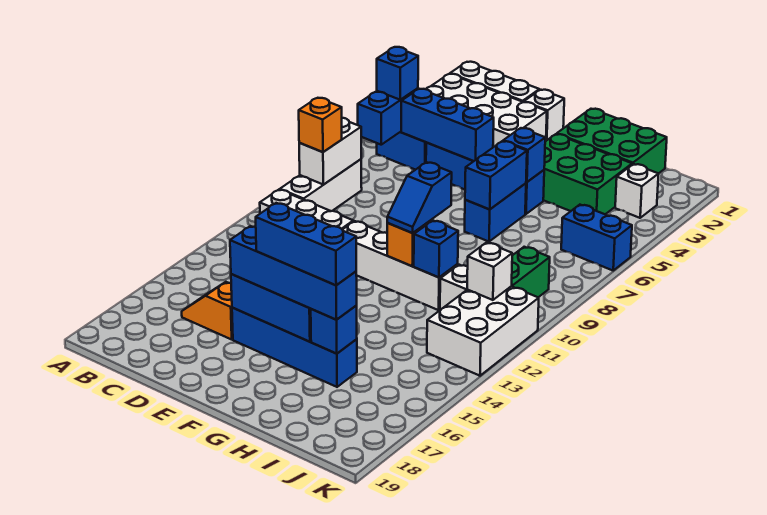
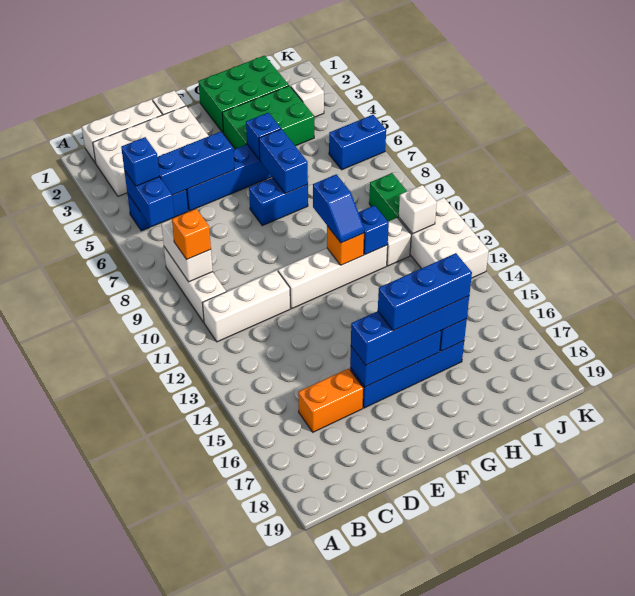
orange slope C16:D16 level 1 top D -> orange brick C16:D16 level 1
blue brick G6:G7 level 1 -> blue brick F7:G7 level 1

